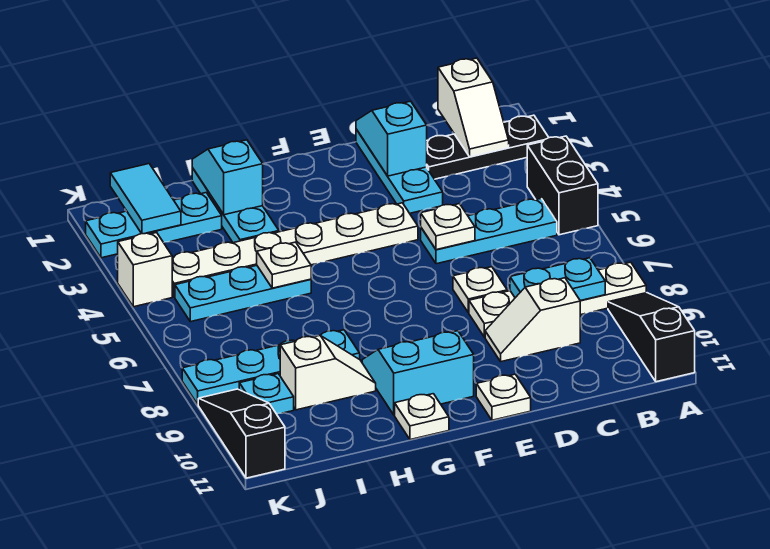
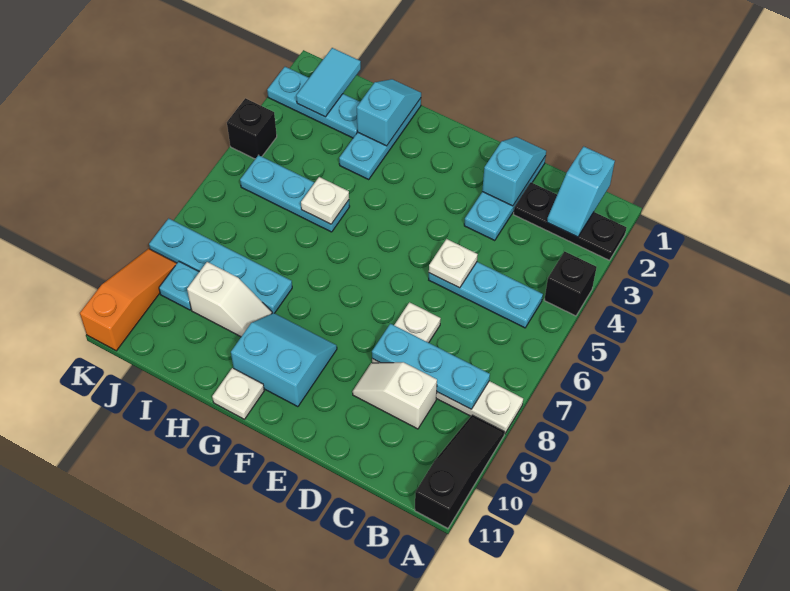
black brick A4:A5 level 1 -> black brick A4 level 1
white slope B1:B2 level 2 top 1 -> cyan slope B1:B2 level 2 top 1
cyan plate B8:C8 level 2 -> cyan plate B8:D8 level 2
white plate E4:J4 level 1 -> none
white plate E11 level 1 -> none
white brick K4 level 1 -> black brick K4 level 1
black slope K9:K11 level 1 top 11 -> orange slope K9:K11 level 1 top 11

